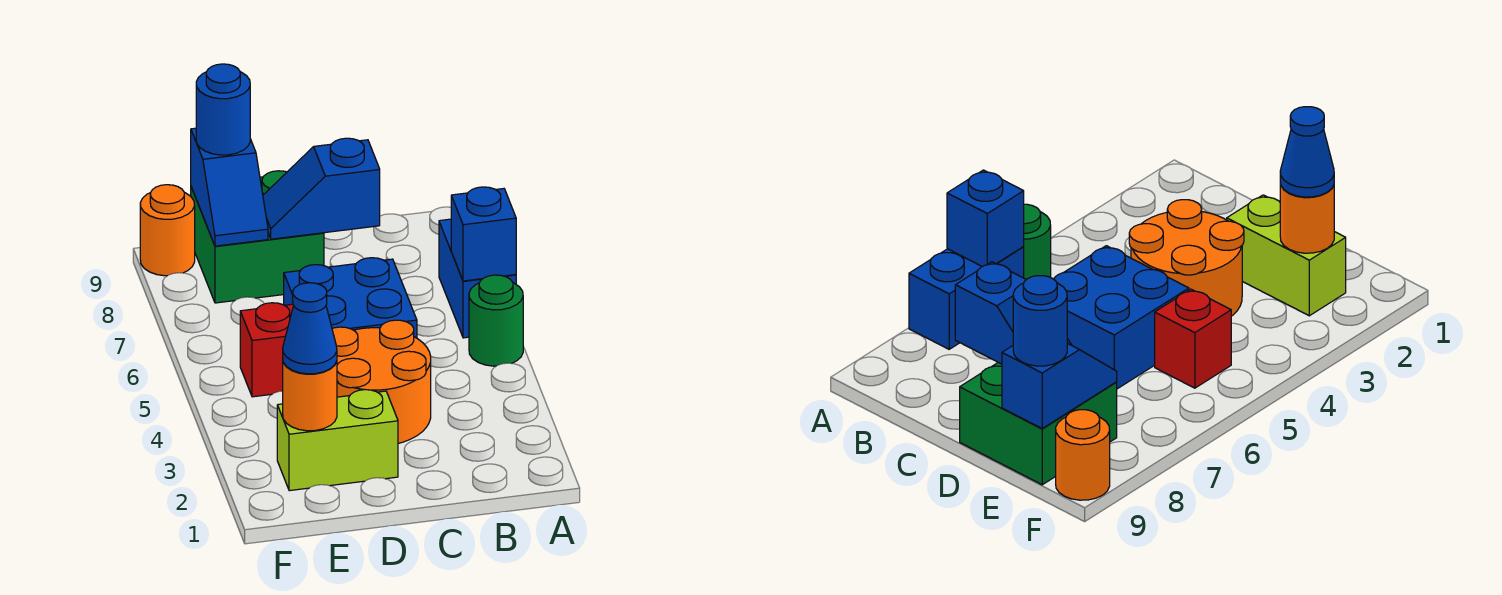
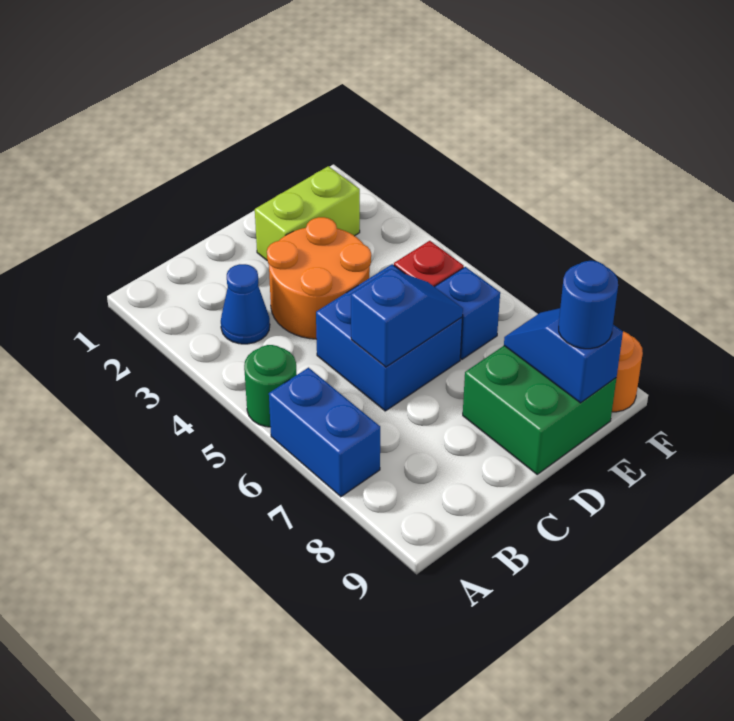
blue brick A6 level 2 -> blue brick E6 level 1
blue slope C8:D8 level 2 top C -> blue slope C6:D6 level 2 top C
orange round brick E2 level 2 -> none
blue cone E2 level 3 -> blue cone B3 level 1

